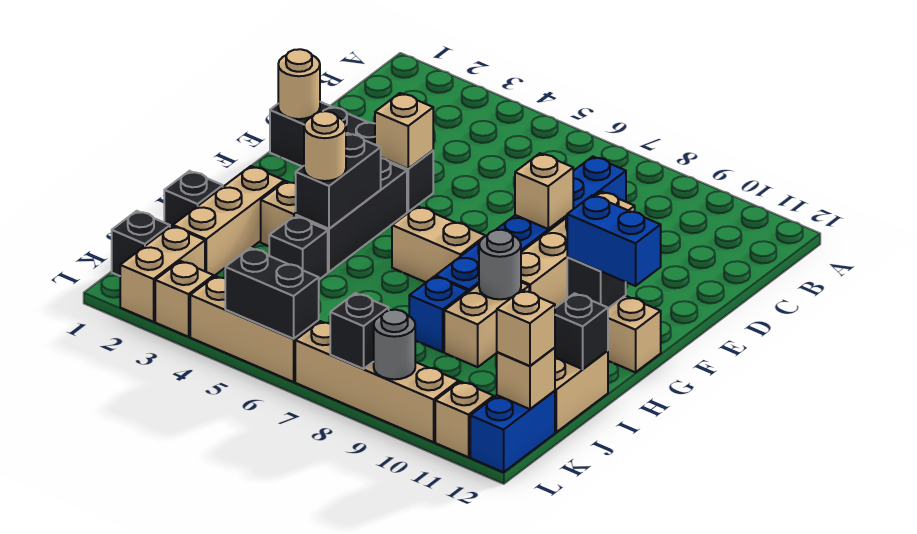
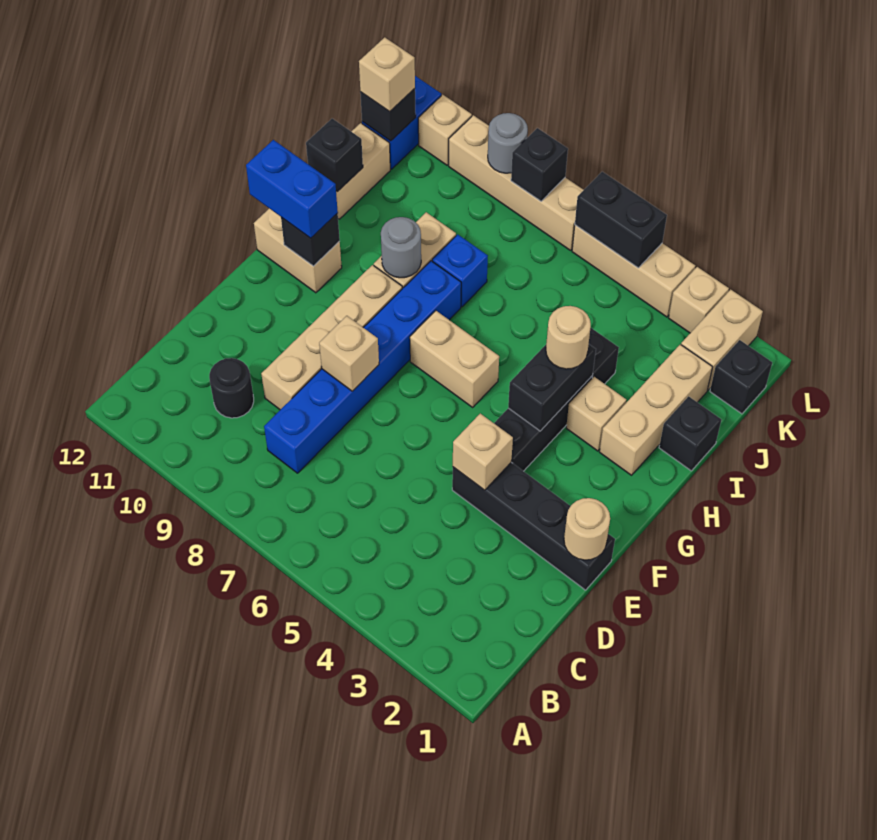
none -> black round brick C10 level 1
tan brick K12 level 2 -> black brick K12 level 2

